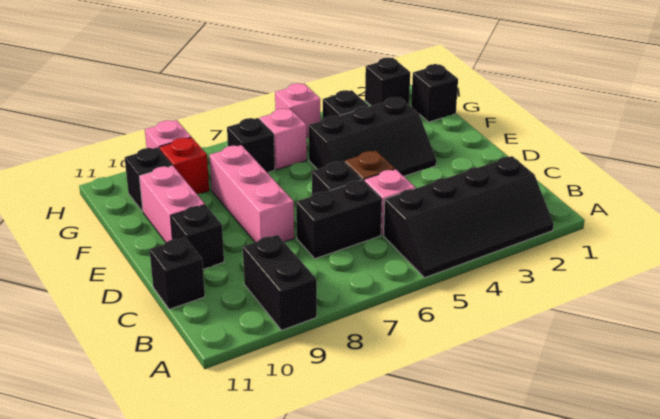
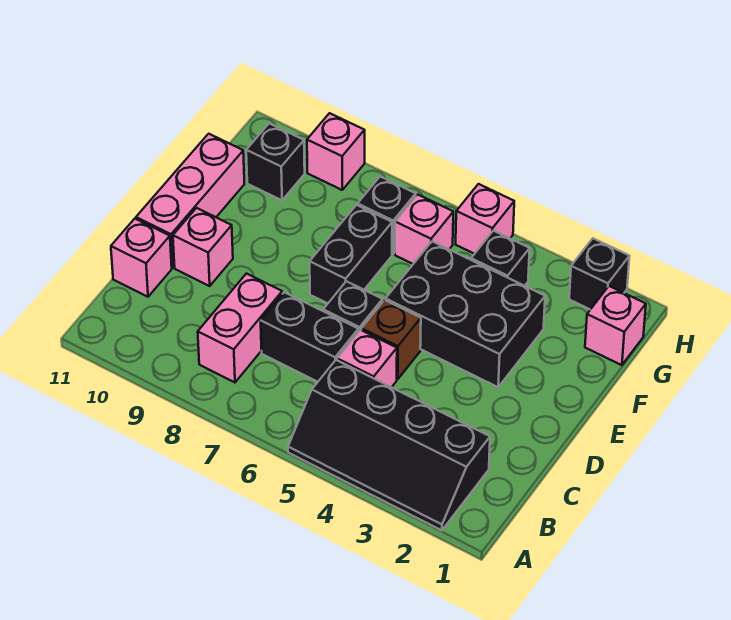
black brick A9:B9 level 1 -> black brick E7:F7 level 1
black brick C11 level 1 -> pink brick C11 level 1
pink brick D8:F8 level 1 -> pink brick D11:F11 level 1
black brick D10 level 1 -> pink brick D10 level 1
black slope E3:F5 level 1 top F -> black brick E3:F5 level 1
pink brick E10:F10 level 1 -> pink brick B8:C8 level 1
black brick G1 level 1 -> pink brick G1 level 1
red brick G9 level 1 -> none

